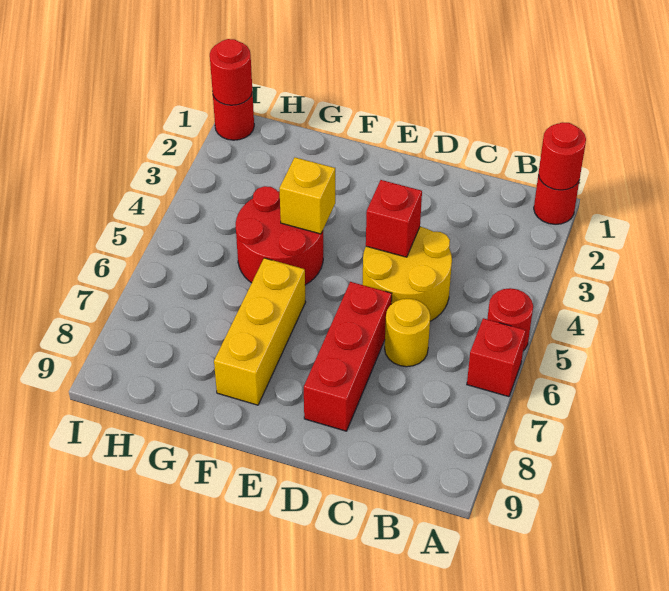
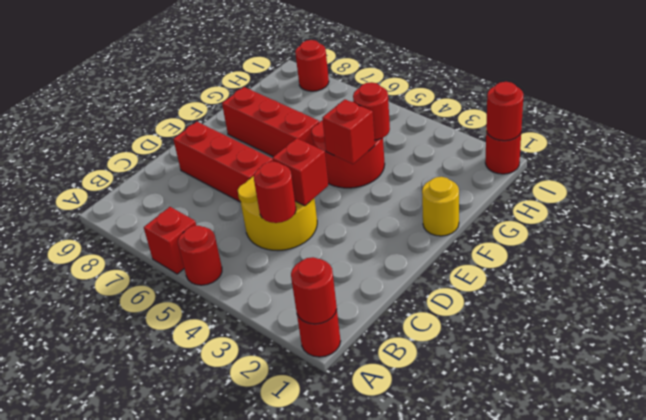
none -> red round brick C4 level 2
yellow round brick C6 level 1 -> yellow round brick F1 level 1
yellow brick F4 level 2 -> red brick F4 level 2
yellow brick F6:F8 level 1 -> red brick F6:F8 level 1
none -> red round brick G4 level 2
none -> red round brick I8 level 1

